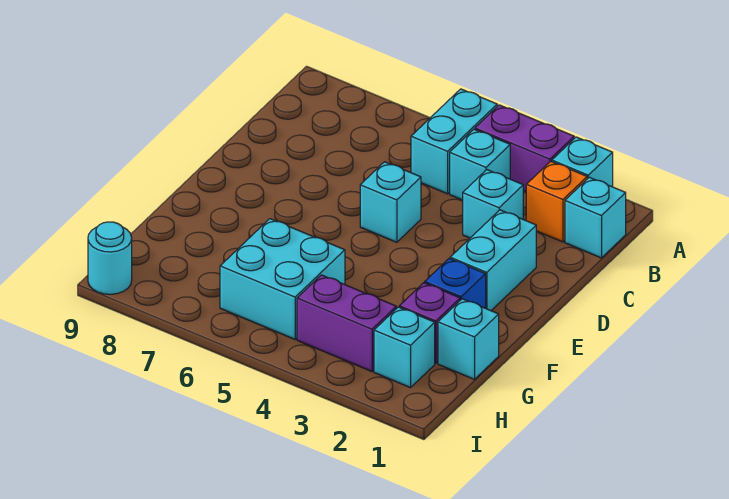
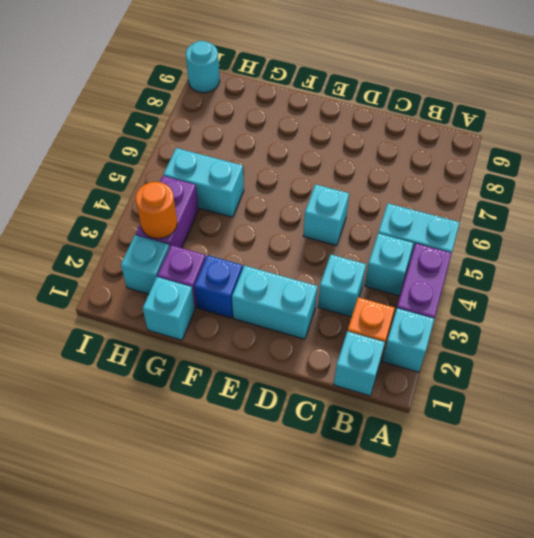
cyan brick G5:H6 level 1 -> cyan brick G5:H5 level 1
none -> orange round brick H3 level 2

